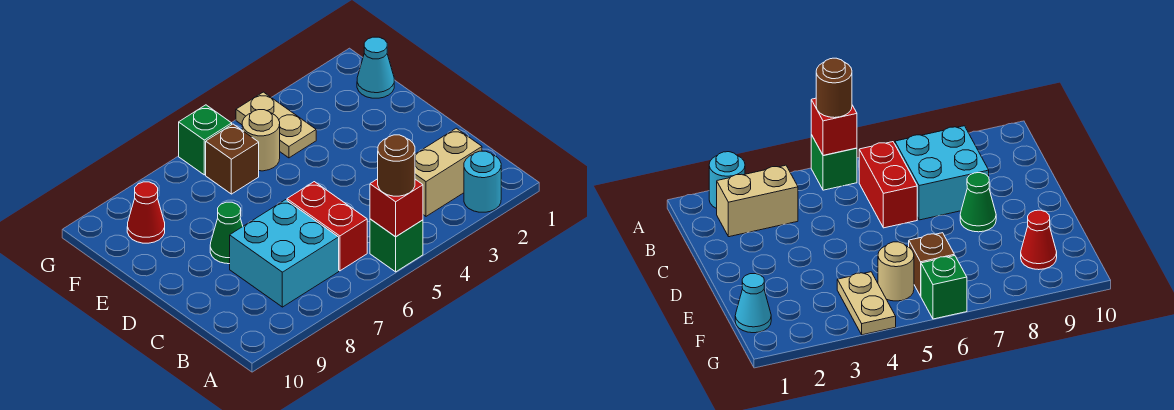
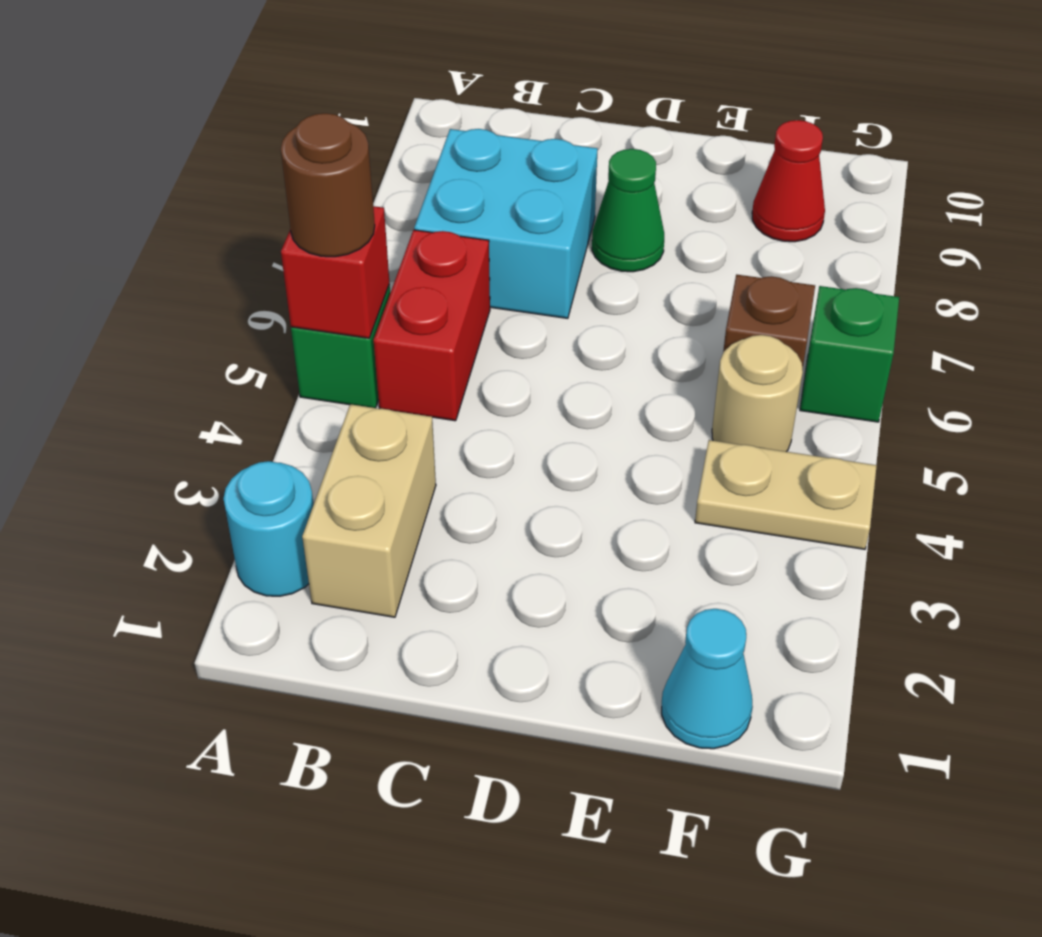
red brick B6:C6 level 1 -> red brick B5:B6 level 1

